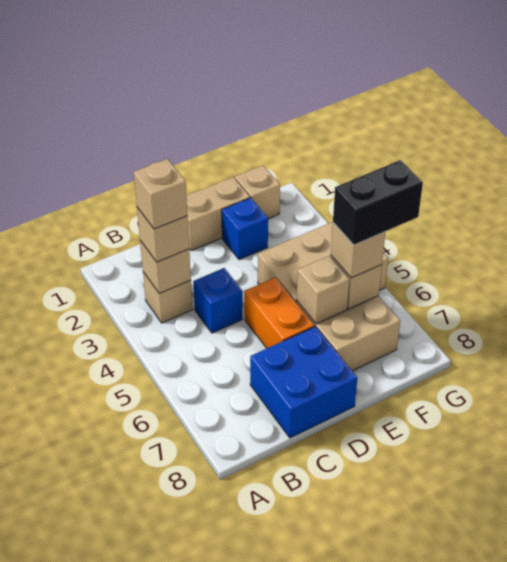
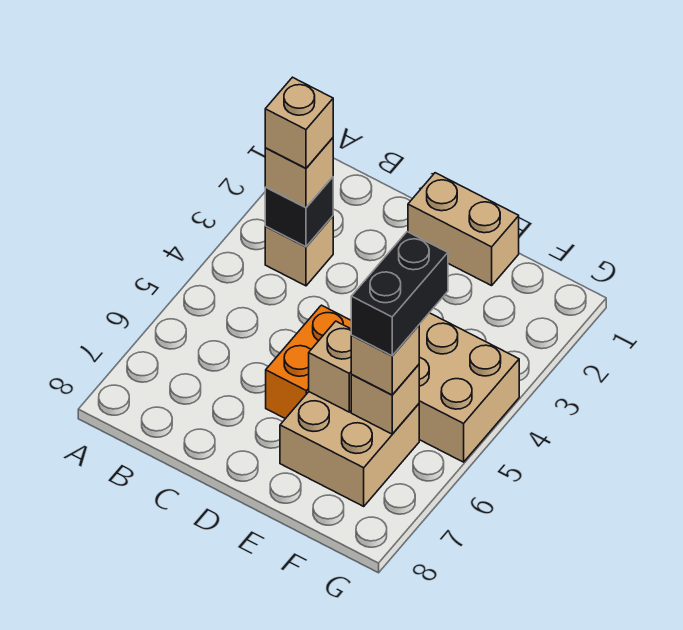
tan brick B3 level 2 -> black brick B3 level 2
blue brick C4 level 1 -> none
blue brick C7:D8 level 1 -> none
blue brick E2 level 1 -> none
tan brick F1 level 1 -> none
black brick F6:G6 level 4 -> black brick F5:F6 level 4

